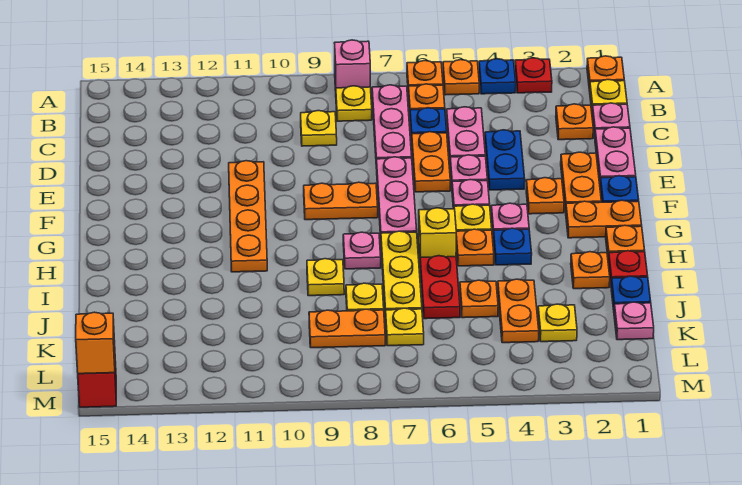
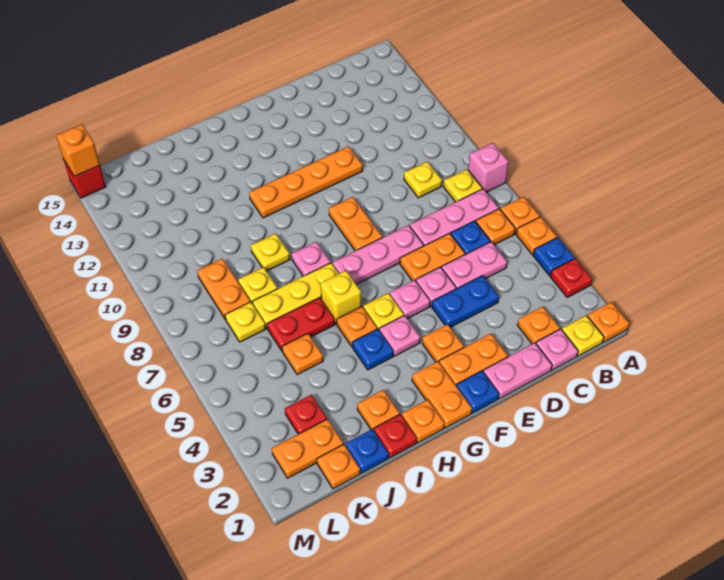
orange plate J4:K4 level 1 -> orange plate K2:L2 level 1
pink plate K1 level 1 -> orange plate K1 level 1
yellow plate K3 level 1 -> red plate K3 level 1

